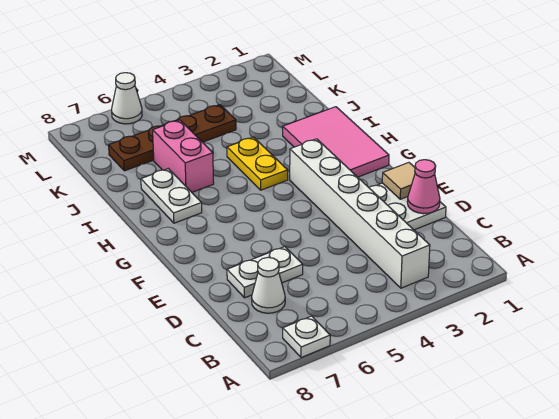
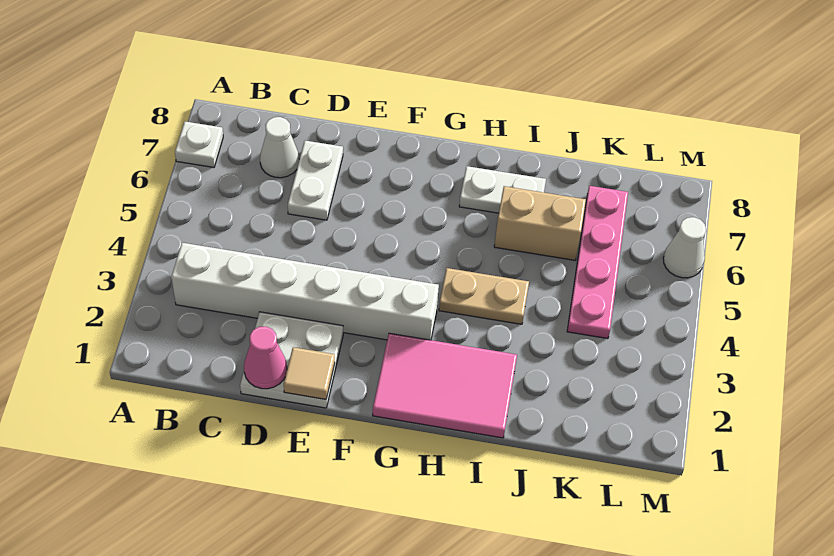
yellow plate H4:I4 level 1 -> tan plate H4:I4 level 1
pink brick I6:J6 level 1 -> tan brick I6:J6 level 1
brown plate K4:K7 level 1 -> pink plate K4:K7 level 1

